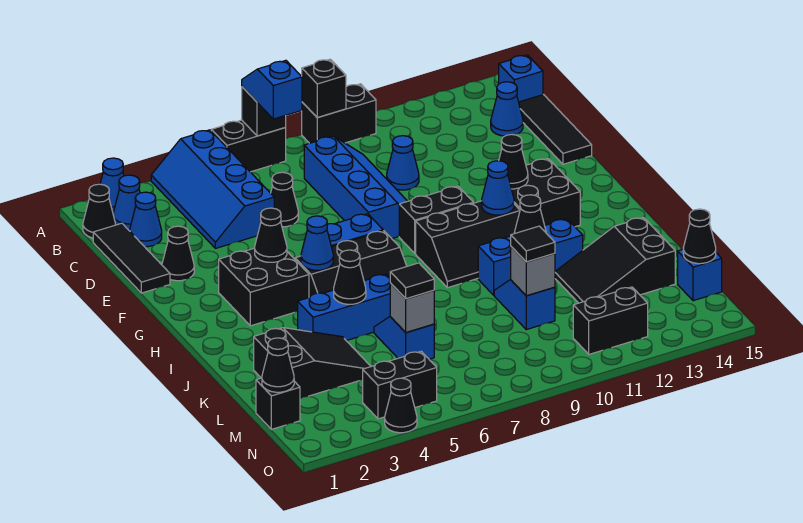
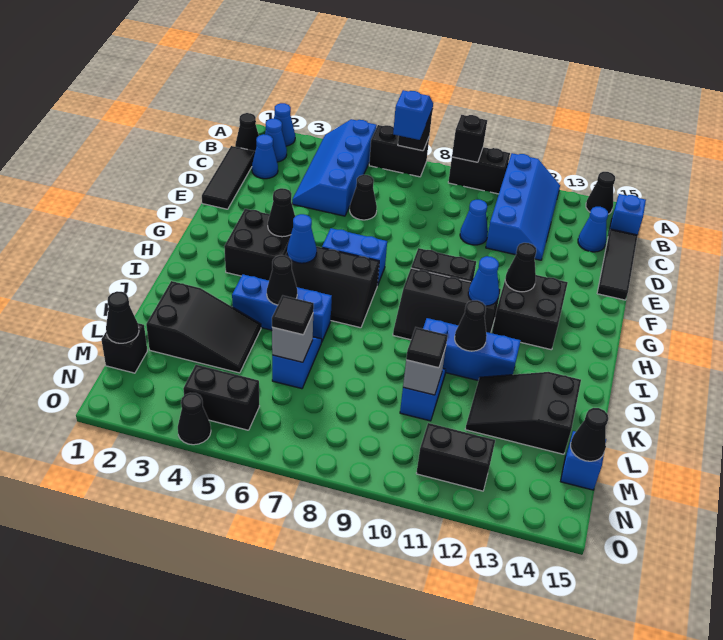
blue slope C8:F9 level 1 top 8 -> blue slope A11:D12 level 1 top 11
black cone E2 level 1 -> black cone A14 level 1

